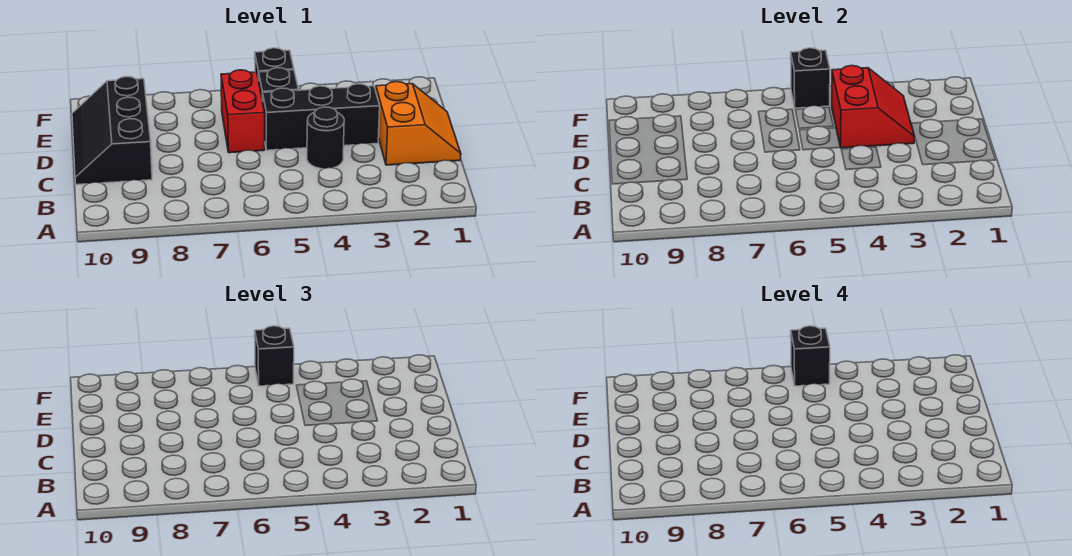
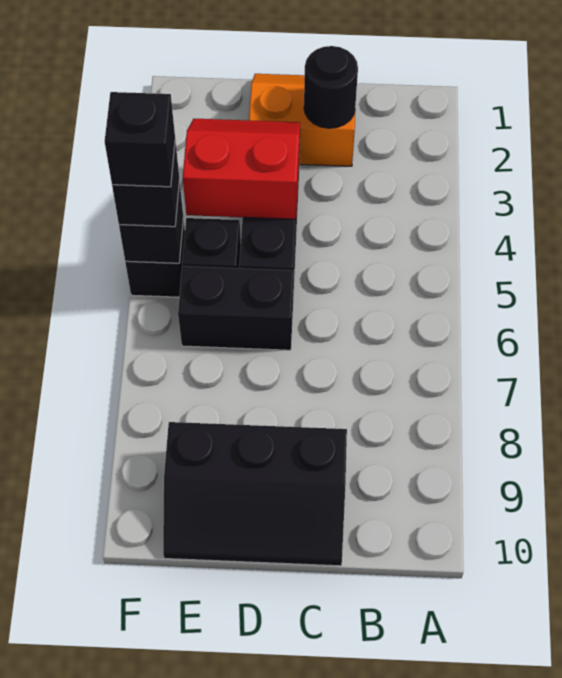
black round brick C4 level 1 -> black round brick C2 level 2
red brick D6:E6 level 1 -> black brick D6:E6 level 1

